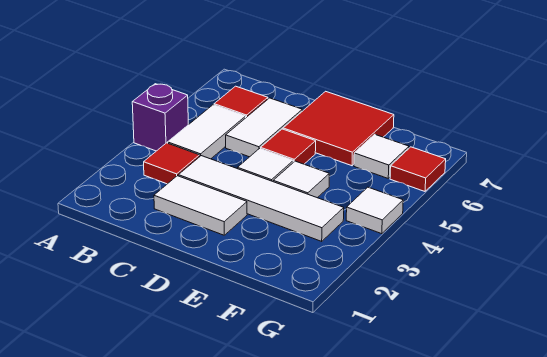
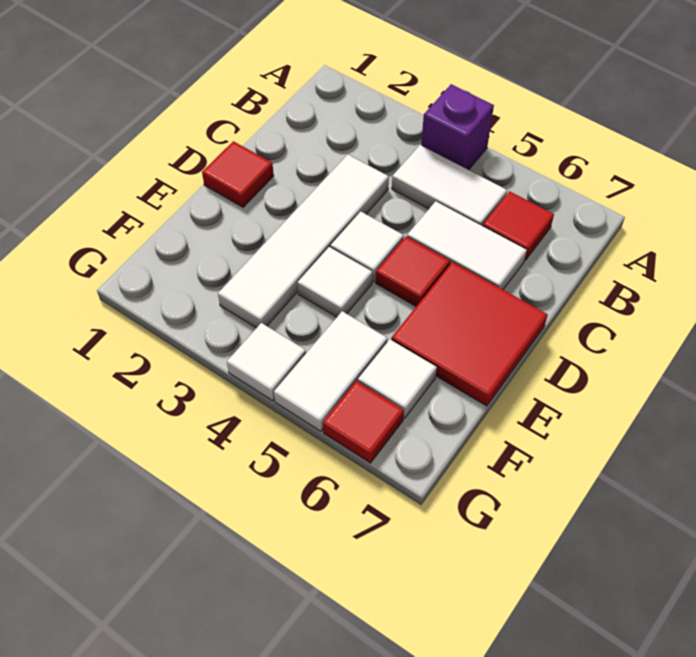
red tile B3 level 1 -> red tile D1 level 1
white tile C2:D2 level 1 -> white tile F5:G5 level 1

